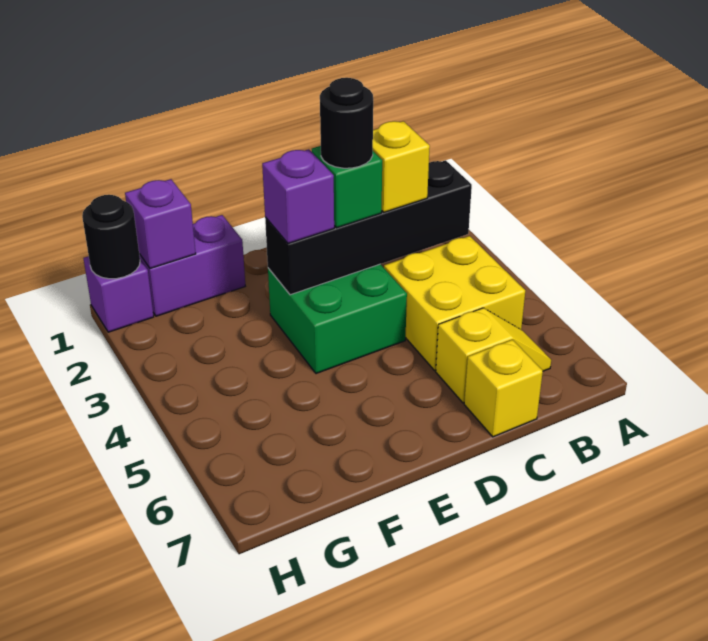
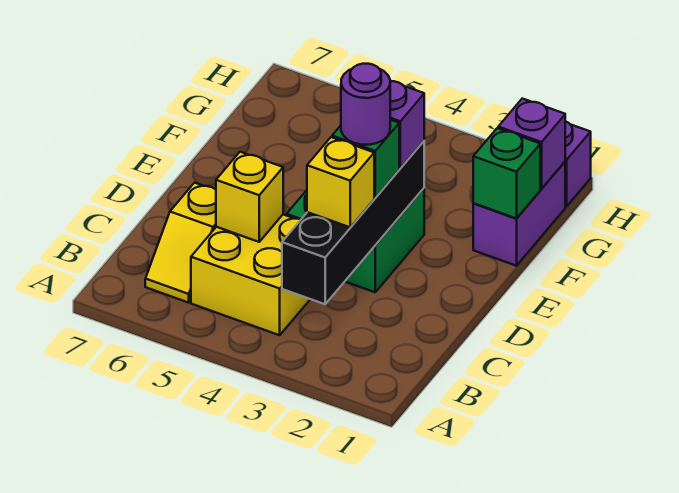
yellow brick C7 level 1 -> yellow brick C5 level 2
black round brick D3 level 4 -> purple round brick D3 level 4
none -> green brick F1 level 2
black round brick H1 level 2 -> none

